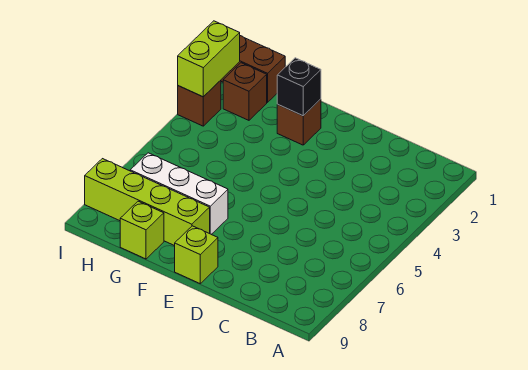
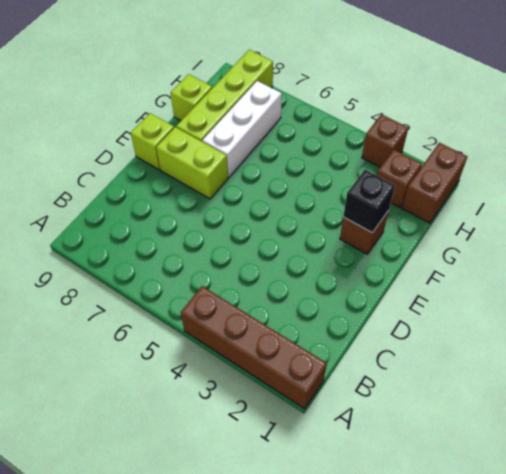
none -> brown brick A1:A4 level 1
lime brick I2:I3 level 2 -> lime brick E7:E8 level 1

